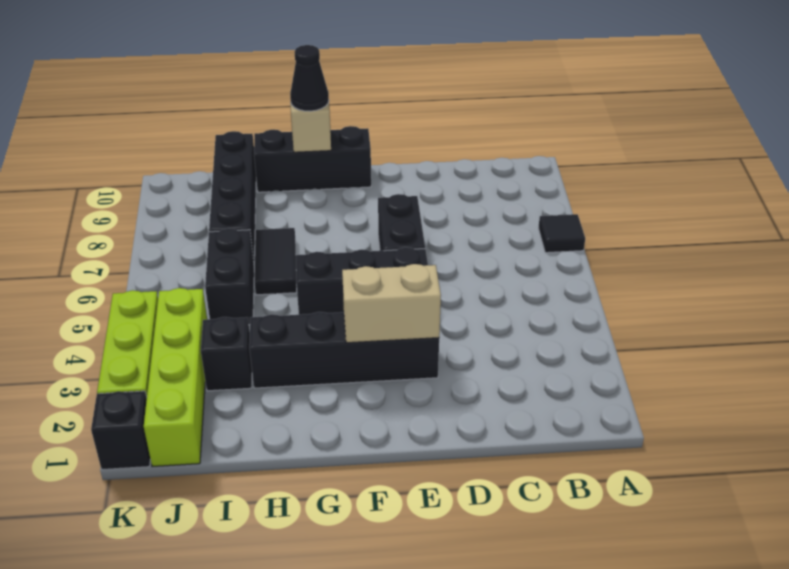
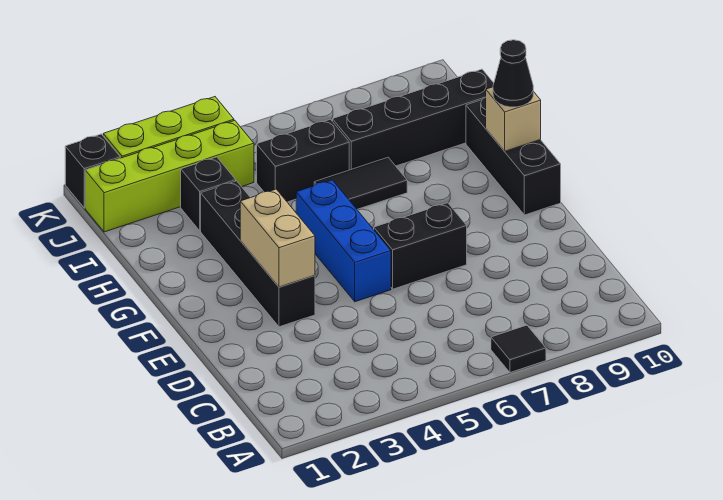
black brick E5:G5 level 1 -> blue brick E5:G5 level 1

